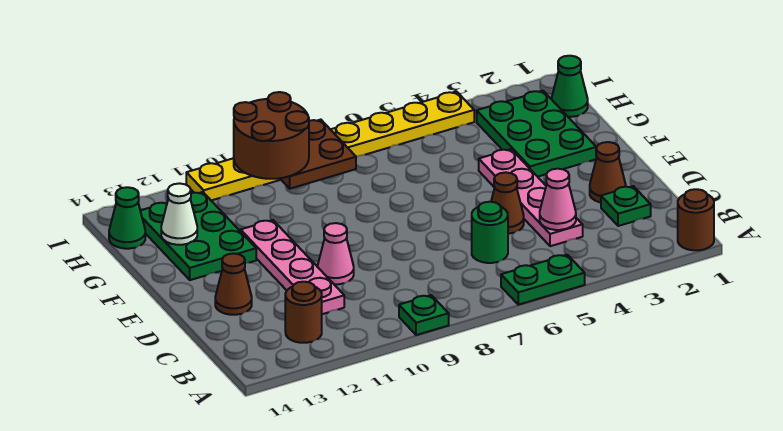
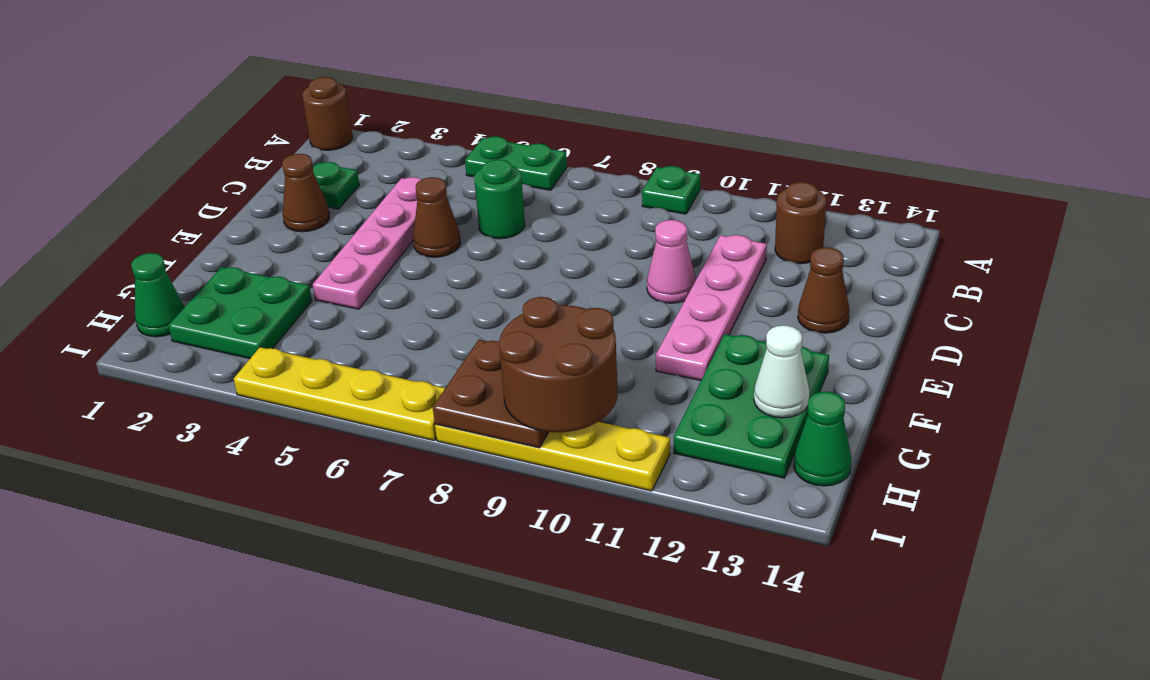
pink cone C4 level 2 -> none
green plate F2:H3 level 1 -> green plate G2:H3 level 1

